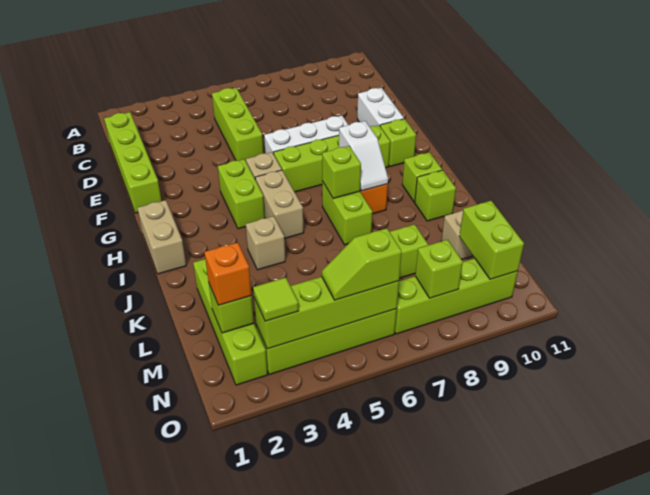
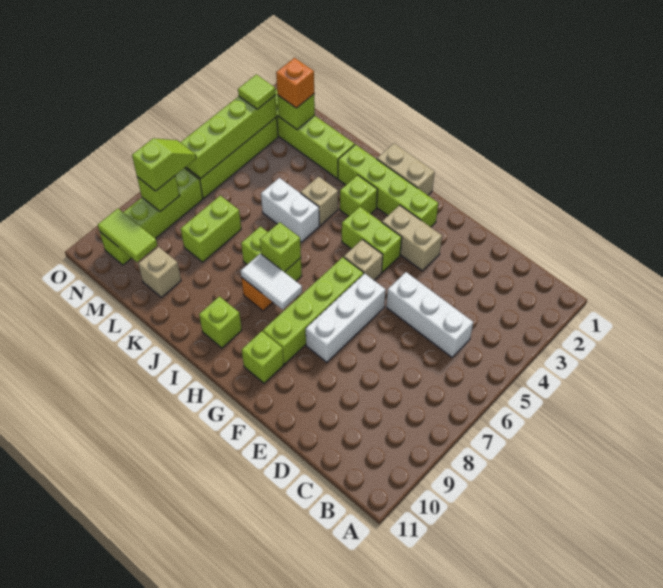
lime brick C1:F1 level 1 -> lime brick G2:J2 level 1
lime brick C5:E5 level 1 -> white brick C5:E5 level 1
white brick E10:F10 level 1 -> white brick J5:K5 level 1
tan brick H5:I5 level 1 -> tan brick F3:G3 level 1
white slope H8:I8 level 2 top H -> white tile H8:I8 level 2
lime brick J10 level 1 -> lime brick I3 level 1
lime brick M10:N10 level 2 -> lime tile M10:N10 level 2
lime slope N5:N6 level 3 top 6 -> lime slope N7:N8 level 3 top 8

